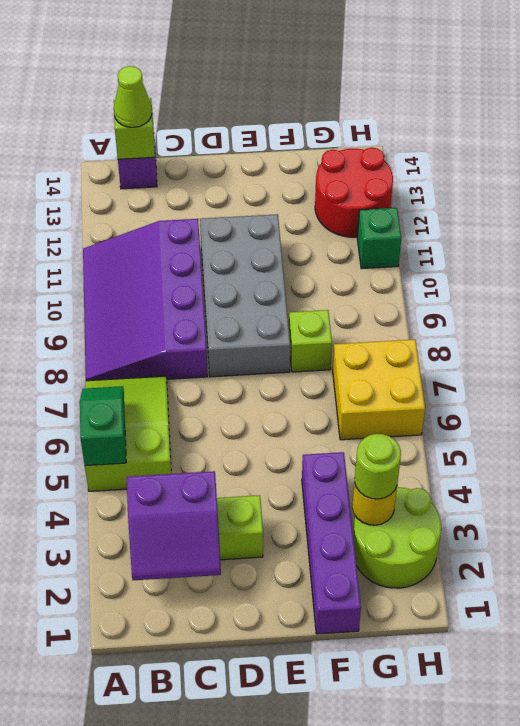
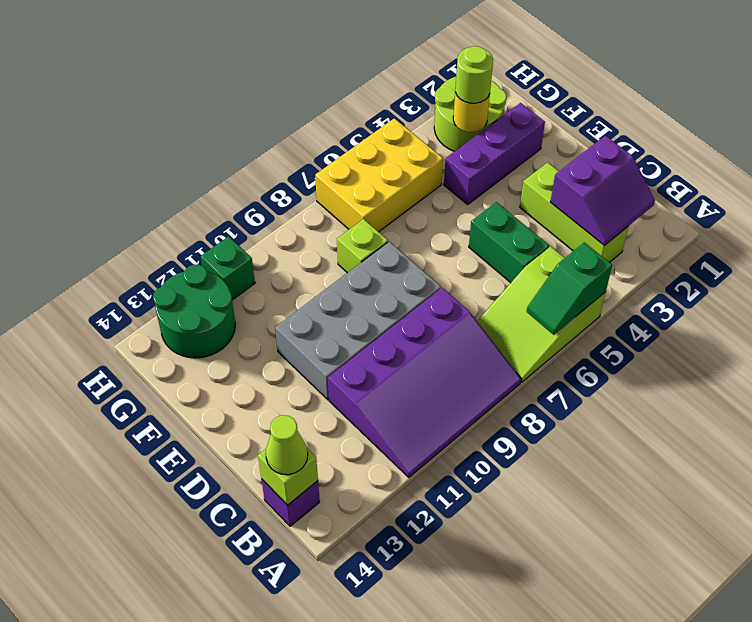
purple slope B2:C3 level 2 top 3 -> purple slope B2:C3 level 2 top C
none -> green brick C5:D5 level 1
purple brick F1:F4 level 1 -> purple brick F2:F4 level 1
yellow brick G6:H7 level 1 -> yellow brick G5:H7 level 1
red round brick G12:H13 level 1 -> green round brick G12:H13 level 1

